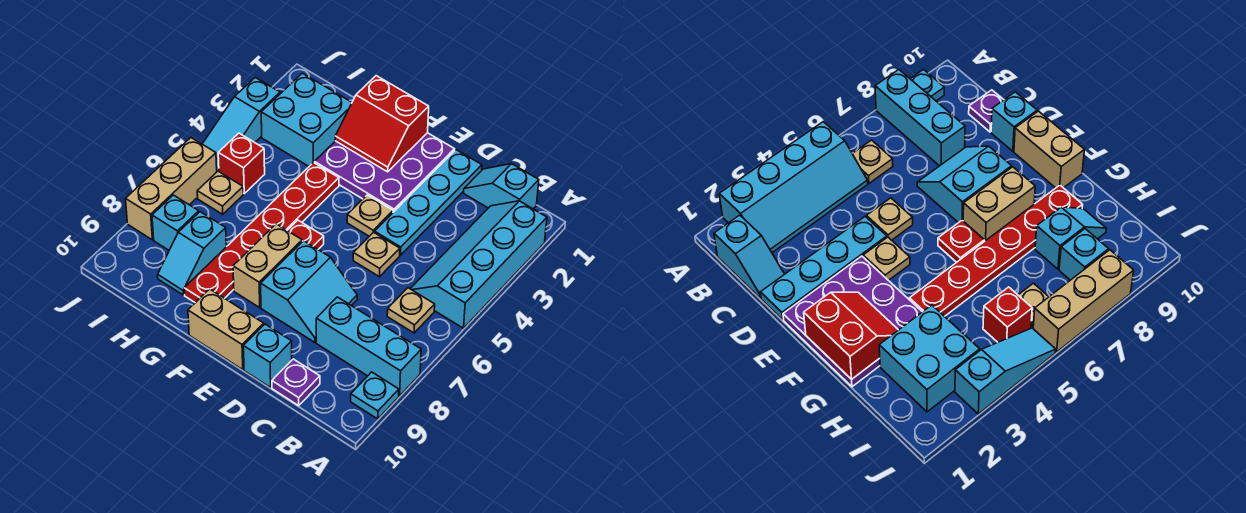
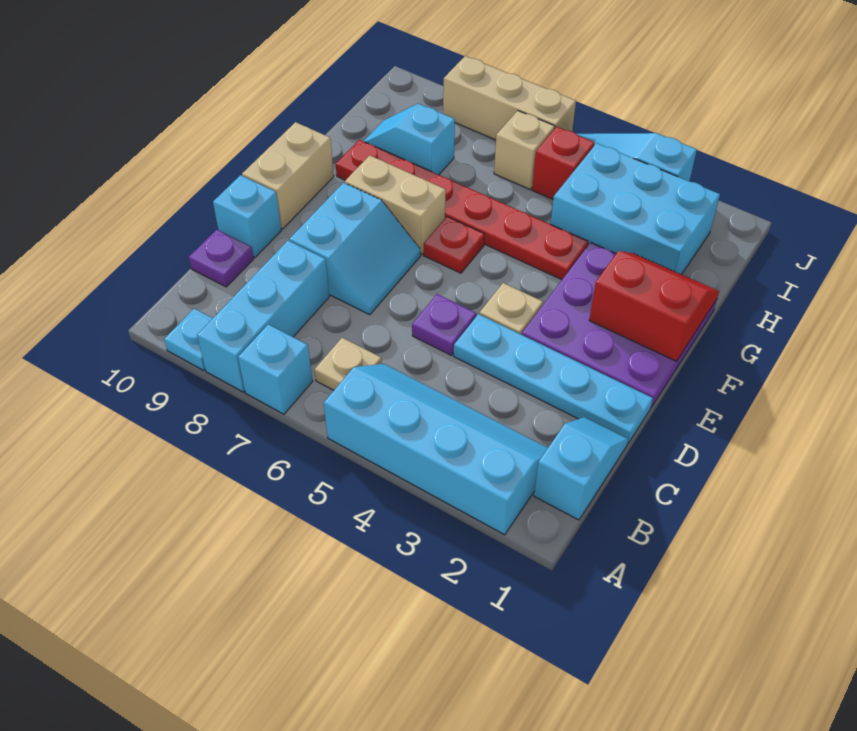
tan plate D5 level 1 -> purple plate D5 level 1
cyan slope D7:E8 level 1 top E -> cyan slope D7:E8 level 1 top 8
red slope F1:G2 level 2 top 1 -> red slope F1:G2 level 2 top F
cyan brick H2:I3 level 1 -> cyan brick H2:I4 level 1
tan plate I6 level 1 -> tan brick I6 level 1
cyan brick I8 level 1 -> cyan brick A7 level 1

